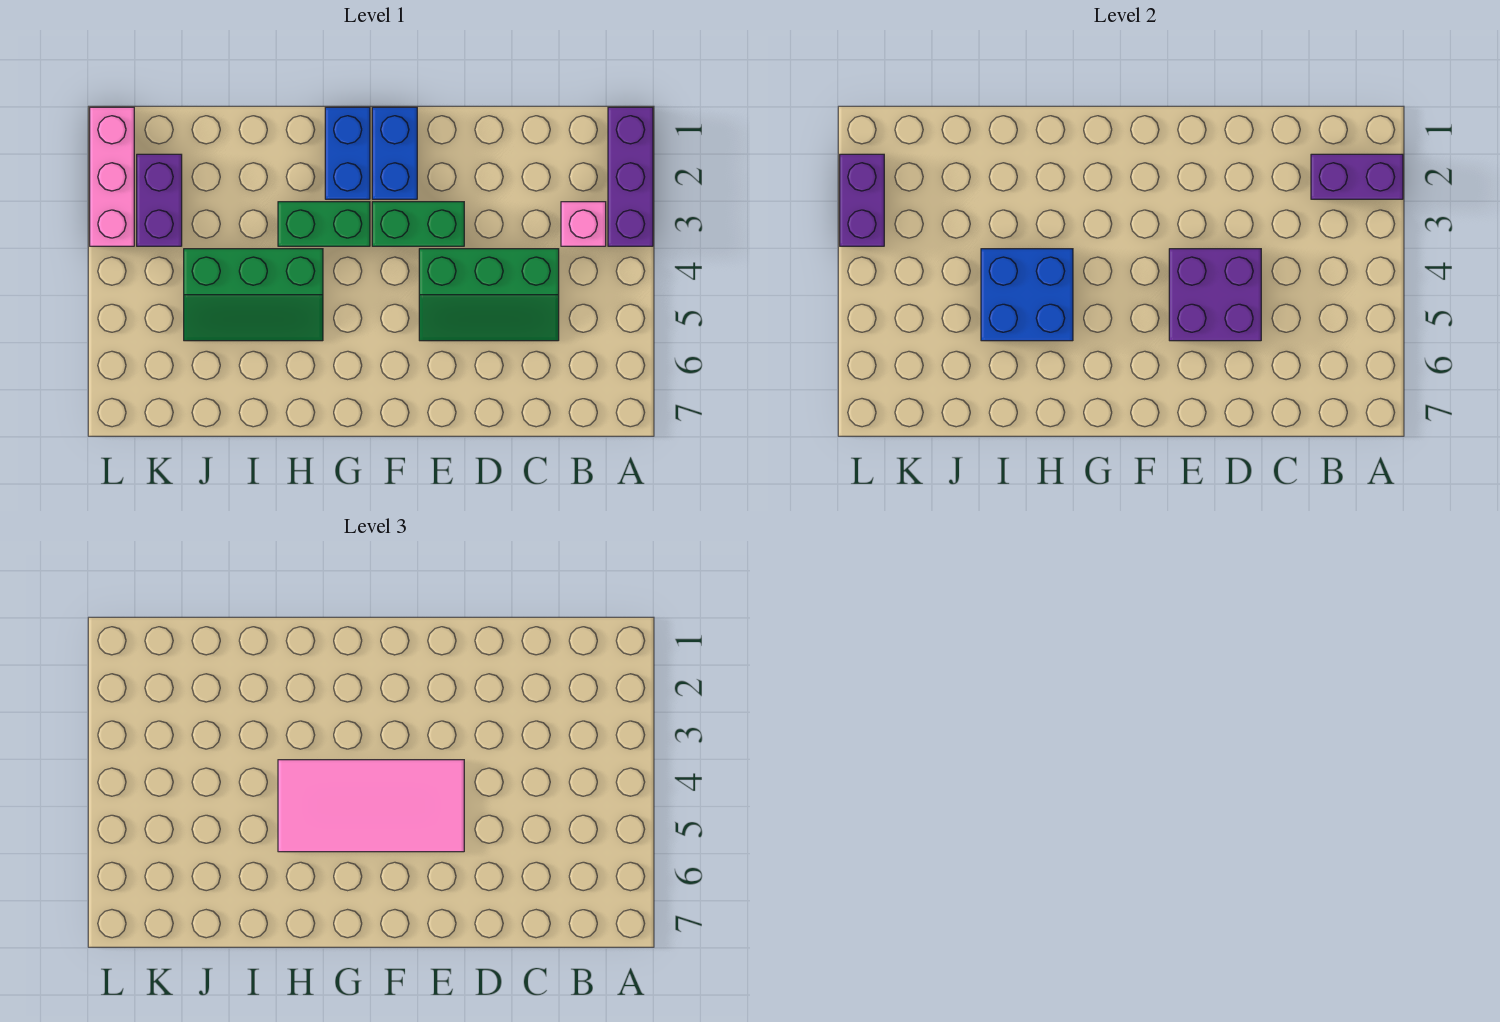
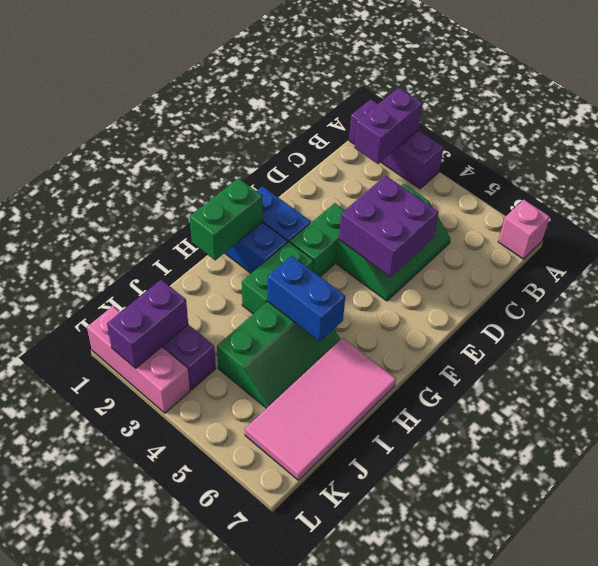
pink brick B3 level 1 -> pink brick A7 level 1
pink tile E4:H5 level 3 -> pink tile H6:K7 level 1
none -> green brick G1:H1 level 2
blue brick H4:I5 level 2 -> blue brick H4:H5 level 2
purple brick L2:L3 level 2 -> purple brick K2:L2 level 2

